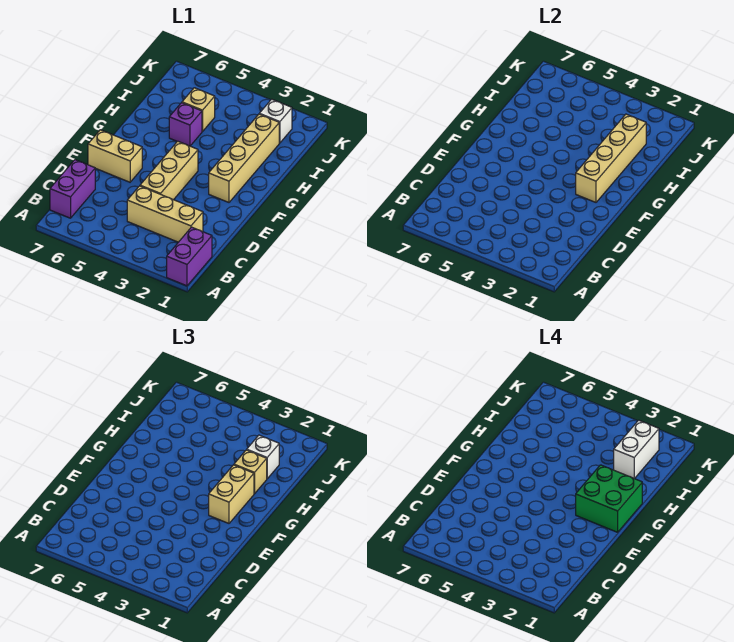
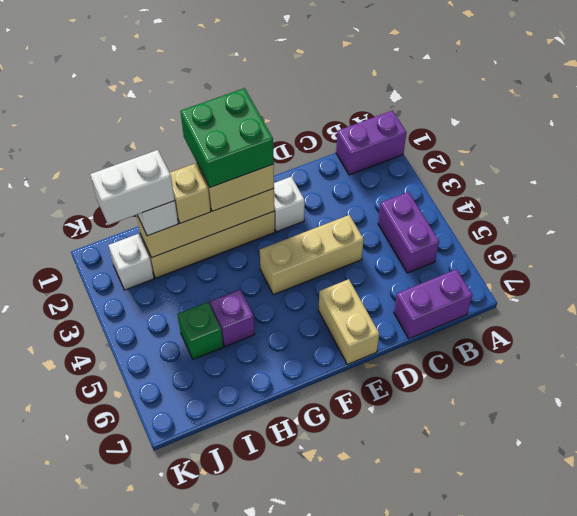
none -> purple brick B4:B5 level 1
tan brick C2:C4 level 1 -> none
none -> white brick E2 level 1
tan brick I5 level 1 -> green brick I5 level 1

